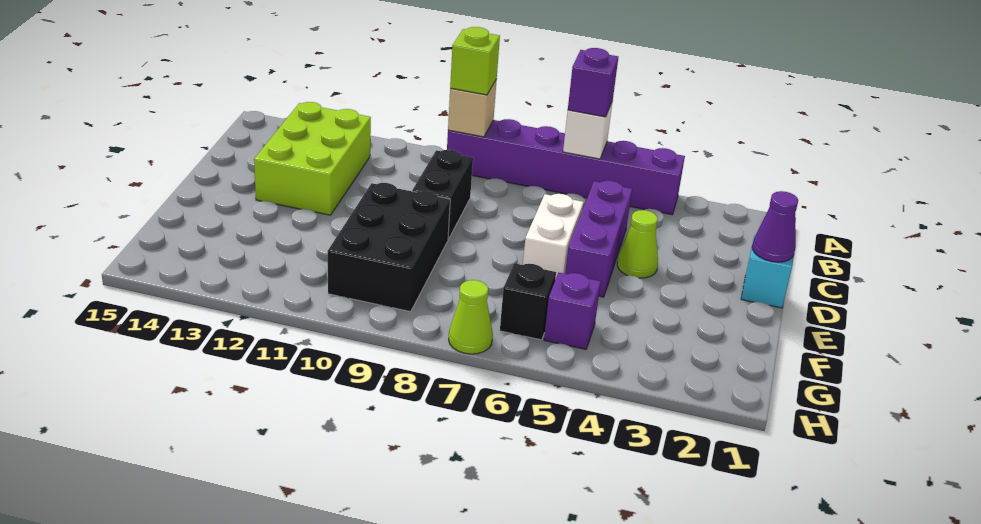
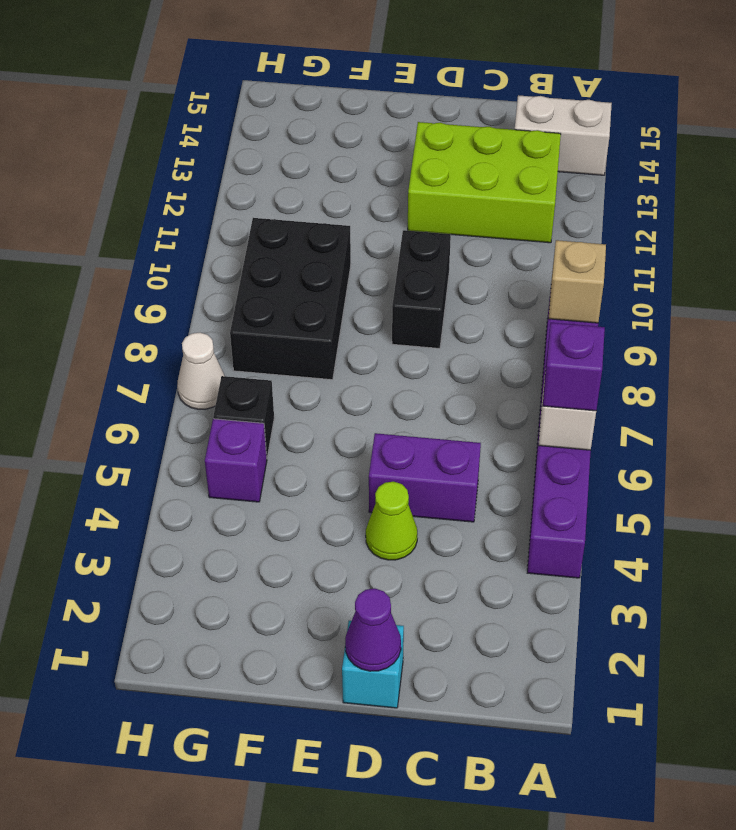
lime brick A9 level 3 -> none
purple brick C5:E5 level 1 -> purple brick C5:D5 level 1
black brick C9:D9 level 1 -> black brick D9:D10 level 1
white brick D6:E6 level 1 -> white brick A14:B14 level 1
black brick E9:G10 level 1 -> black brick F8:G10 level 1
lime cone H7 level 1 -> white cone H7 level 1

